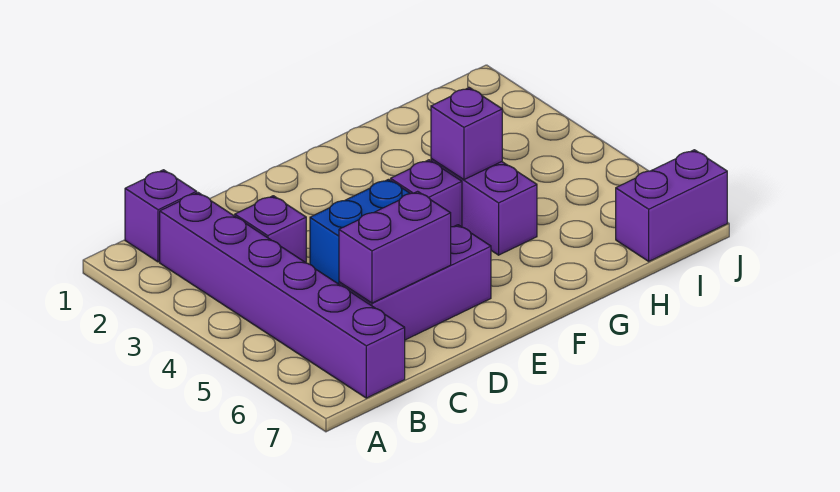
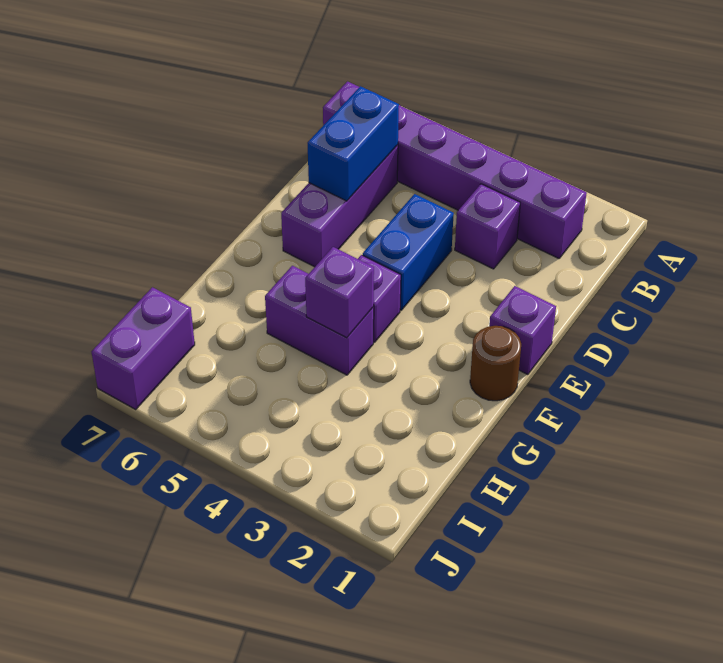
purple brick B1 level 1 -> purple brick E1 level 1
purple brick C6:D6 level 2 -> blue brick C6:D6 level 2
none -> brown round brick F1 level 1

